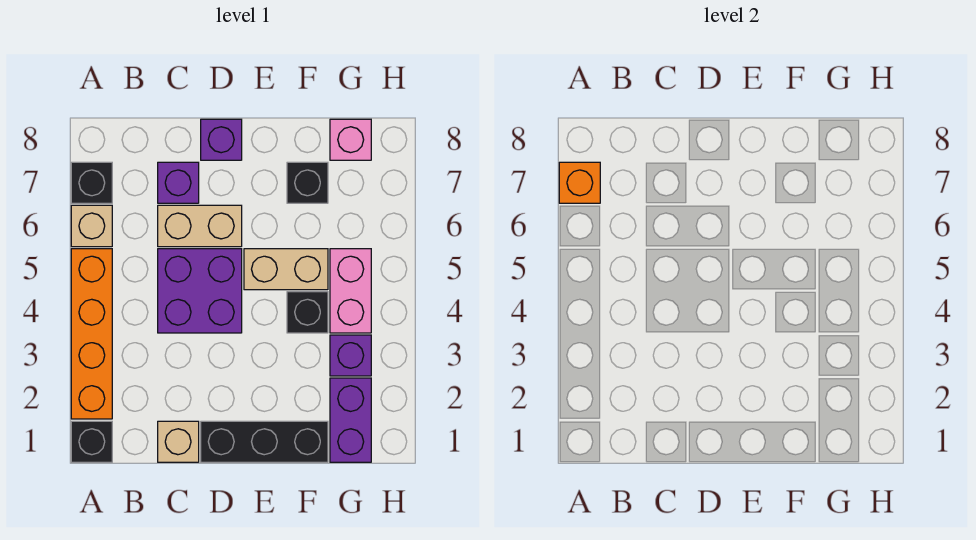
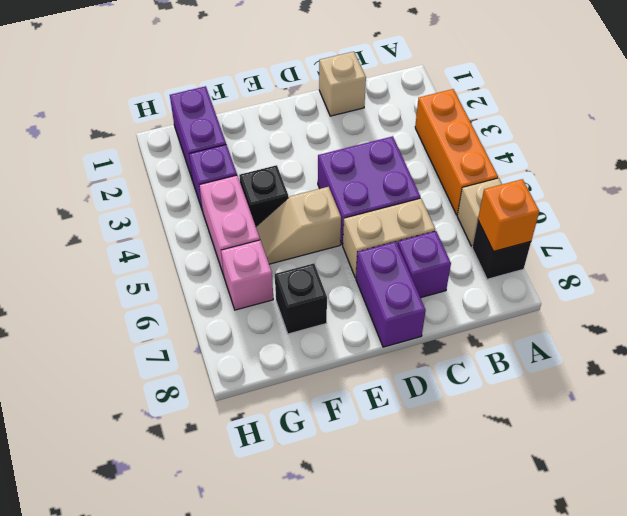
black brick A1 level 1 -> none
orange brick A2:A5 level 1 -> orange brick A3:A5 level 1
black brick D1:F1 level 1 -> none
purple brick D8 level 1 -> purple brick D7:D8 level 1
tan brick E5:F5 level 1 -> tan slope E5:F5 level 1 top E
pink brick G8 level 1 -> pink brick G6 level 1

